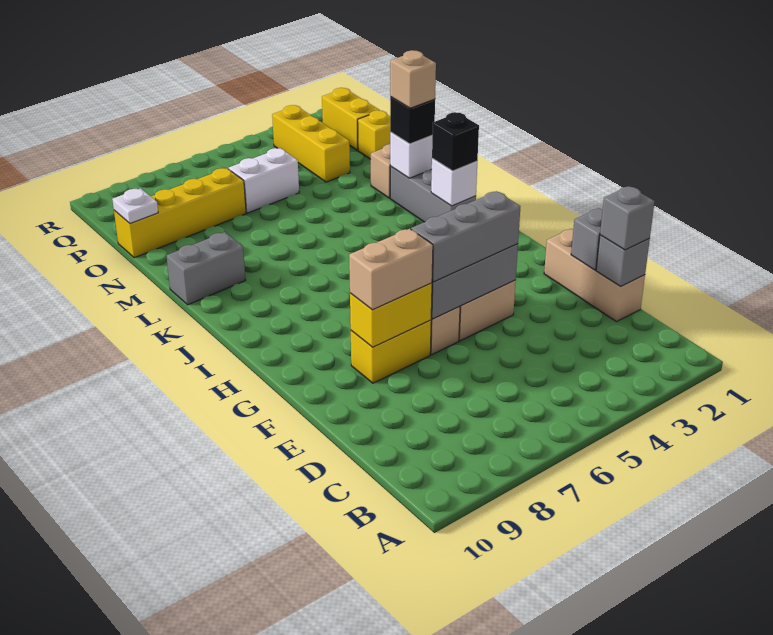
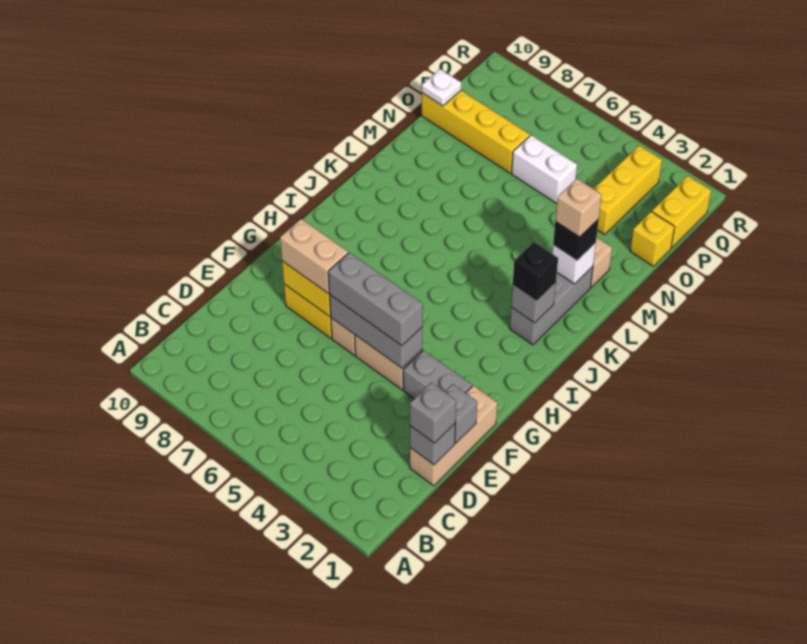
white brick J2 level 2 -> grey brick J2 level 2
grey brick L9:L10 level 1 -> grey brick F2:F3 level 1

